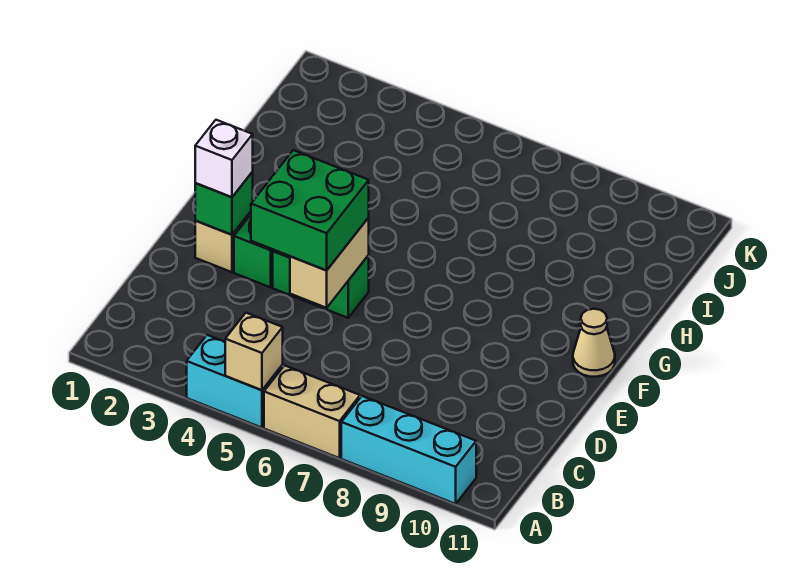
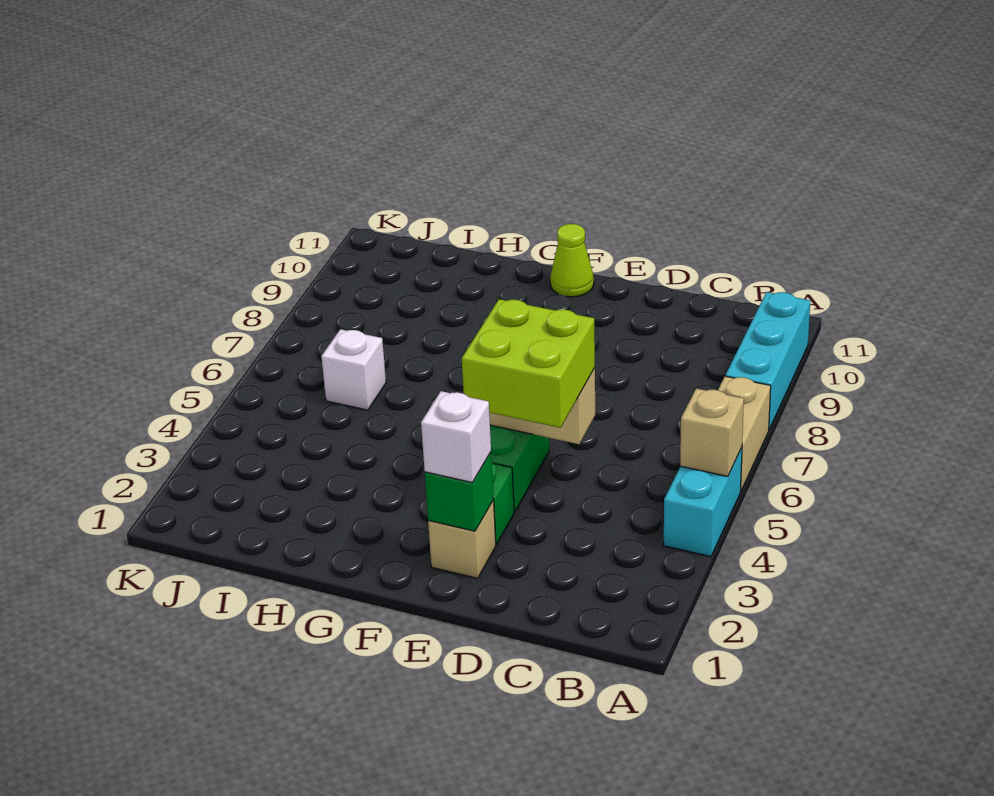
green brick D4:E5 level 3 -> lime brick D4:E5 level 3
tan cone F11 level 1 -> lime cone F11 level 1
none -> white brick I6 level 1

